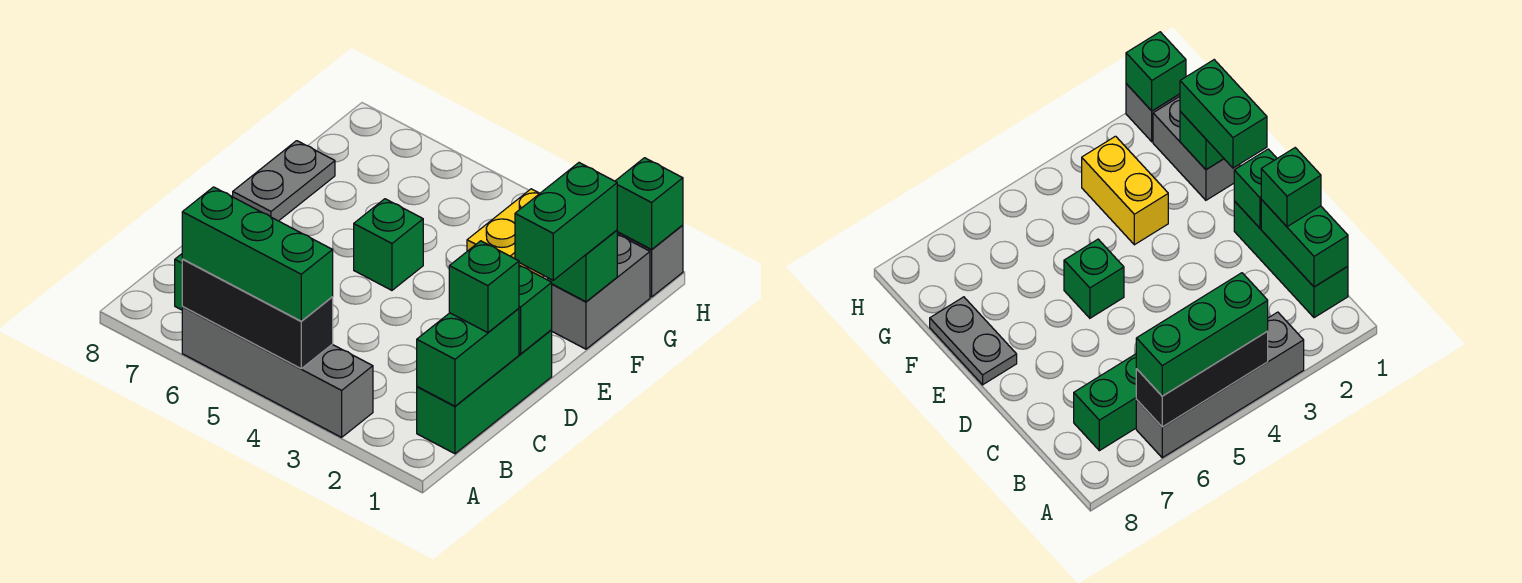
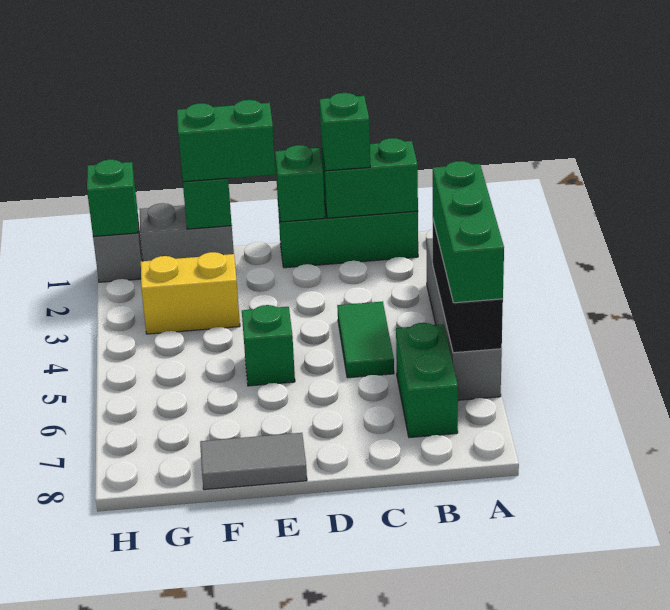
none -> green tile C4:C5 level 1
grey plate E8:F8 level 1 -> grey tile E8:F8 level 1

